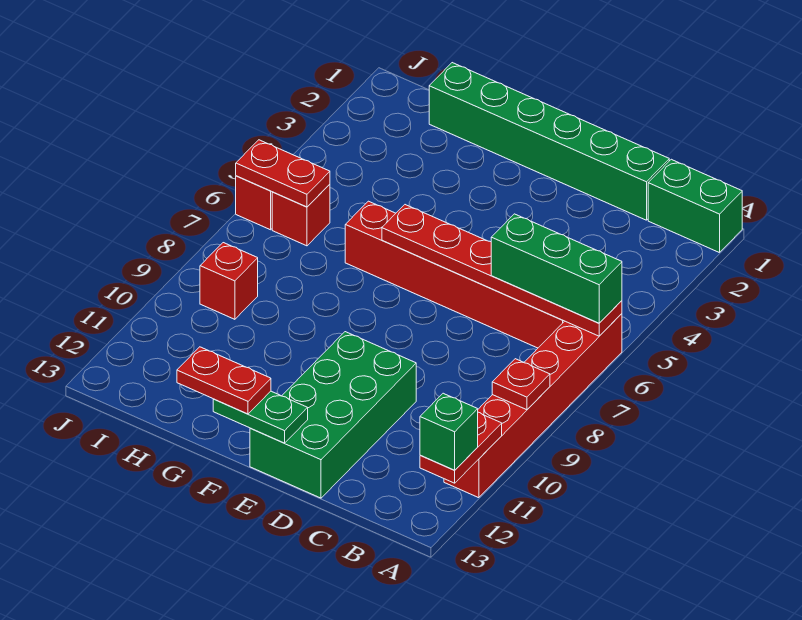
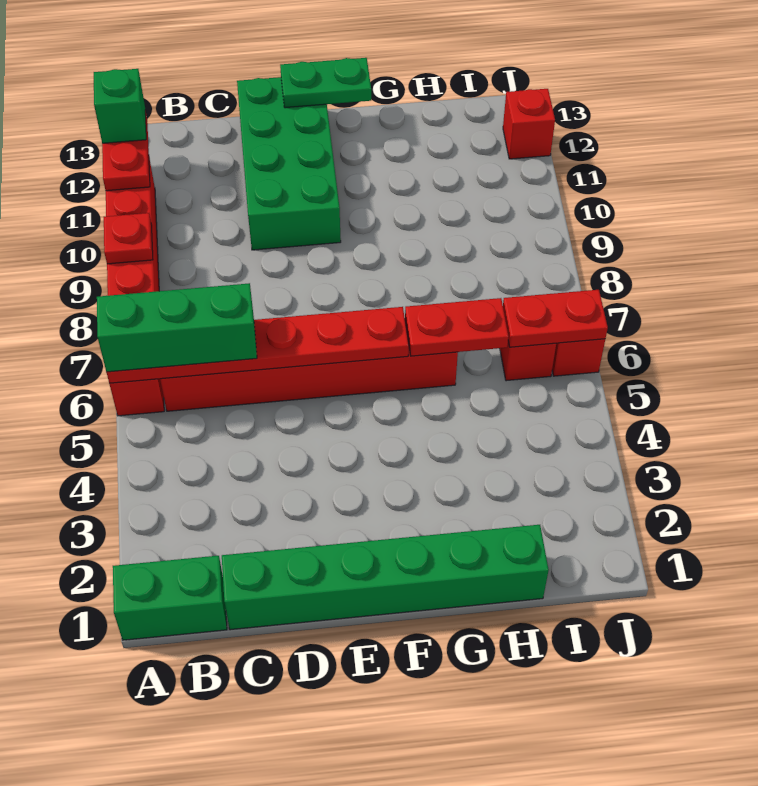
red plate F13:G13 level 3 -> red plate G6:H6 level 2
red brick I9 level 1 -> red brick J12 level 1

